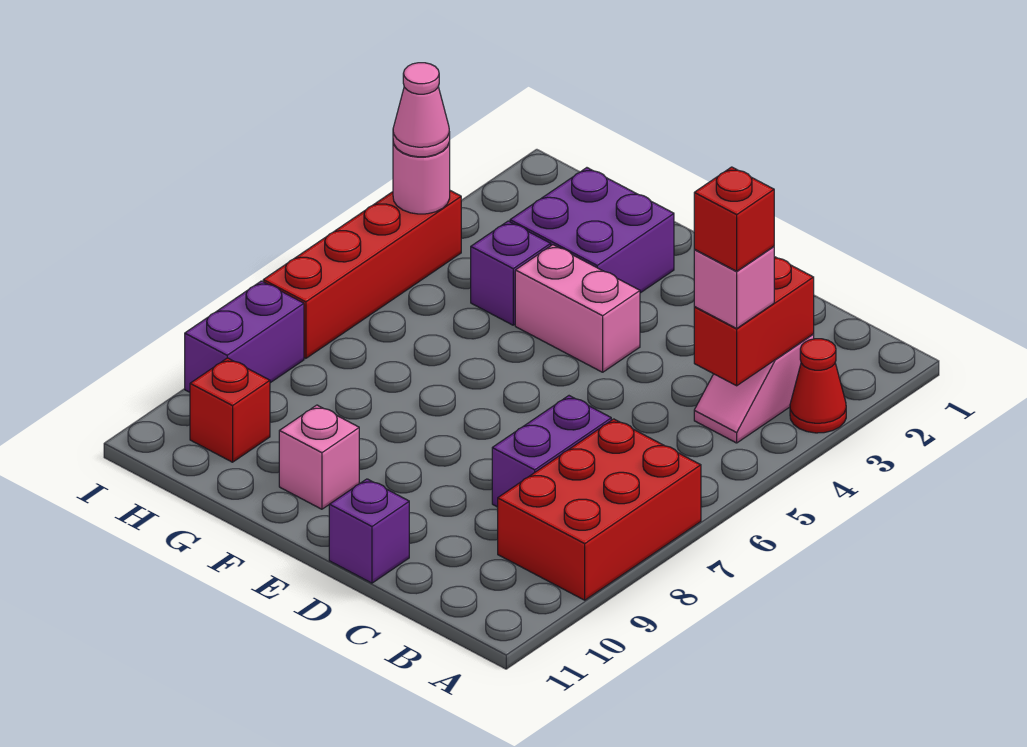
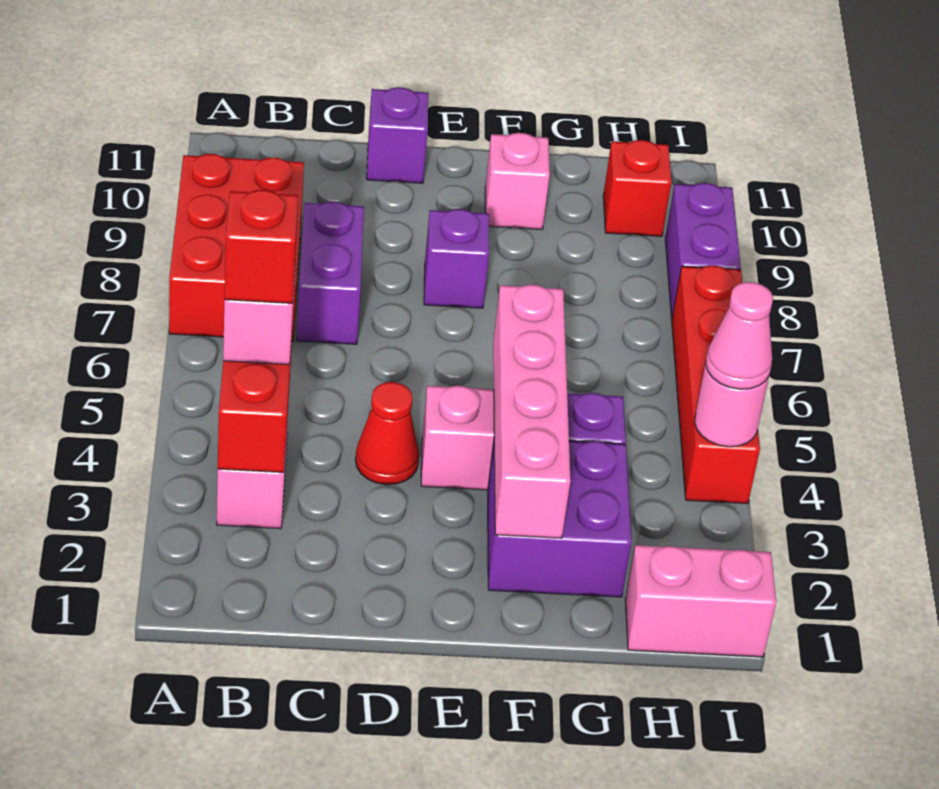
red cone A3 level 1 -> red cone D4 level 1
none -> purple brick E8 level 1
none -> pink brick F2:F5 level 2
none -> pink brick H1:I1 level 1

